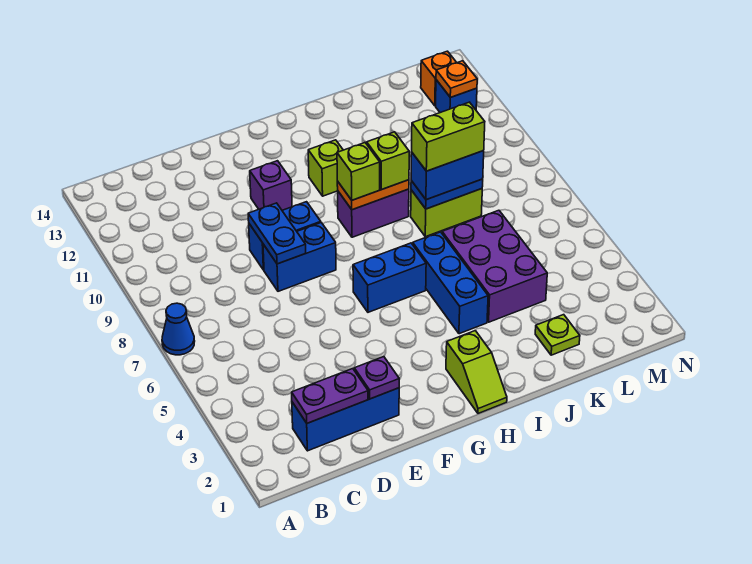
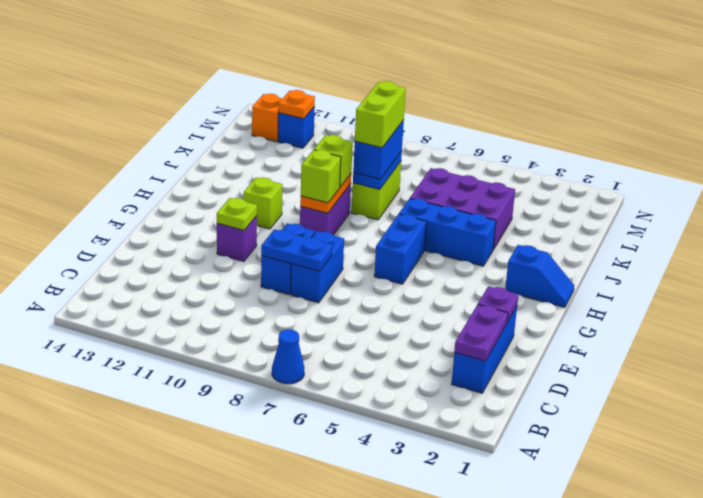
lime slope H1:H2 level 1 top 2 -> blue slope H1:H2 level 1 top 2
lime plate K2 level 1 -> lime plate F11 level 2

